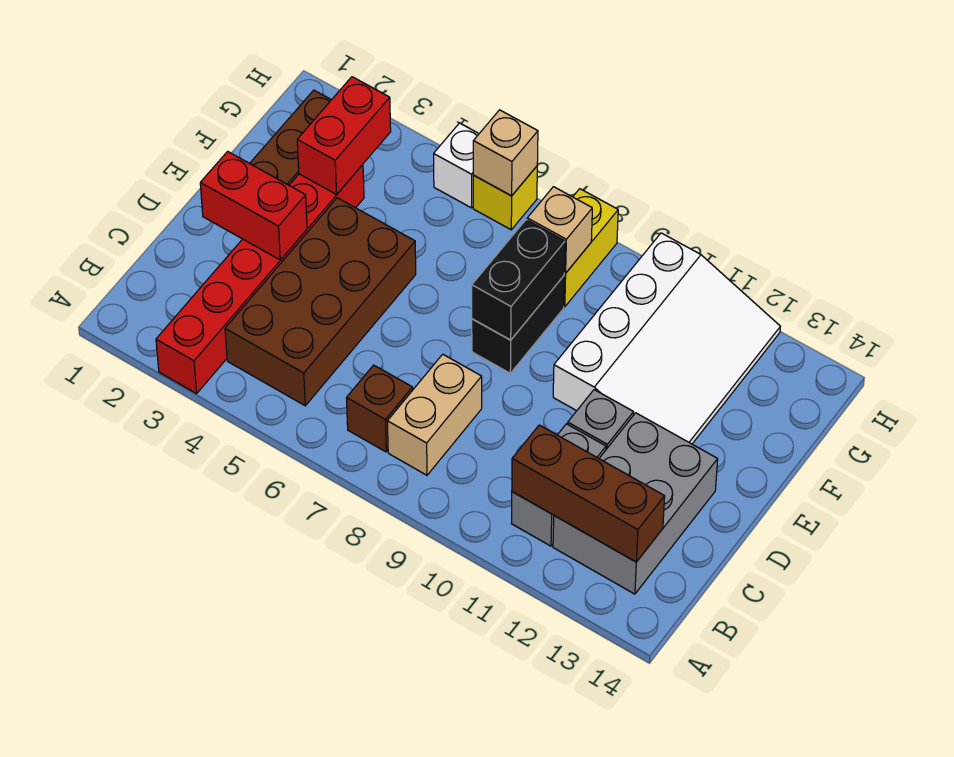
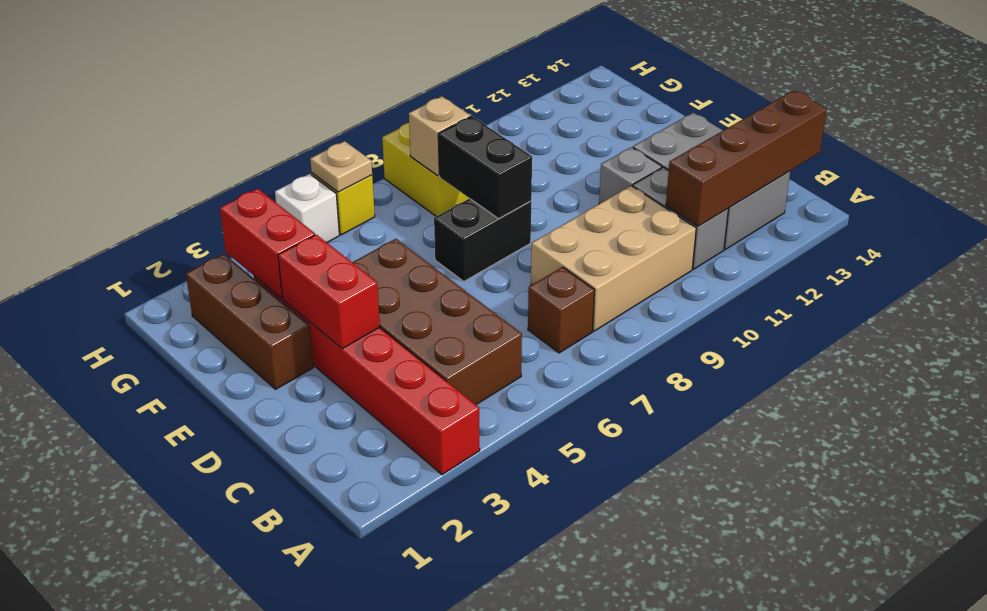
tan brick B8:C8 level 1 -> tan brick B8:C10 level 1
brown brick B11:B13 level 2 -> brown brick B11:B14 level 2
red brick D2:D3 level 2 -> red brick D3:E3 level 2
black brick E8:F8 level 1 -> black brick E7:E8 level 1
white slope E10:H12 level 1 top 10 -> none
tan brick H6 level 2 -> tan plate H6 level 2

